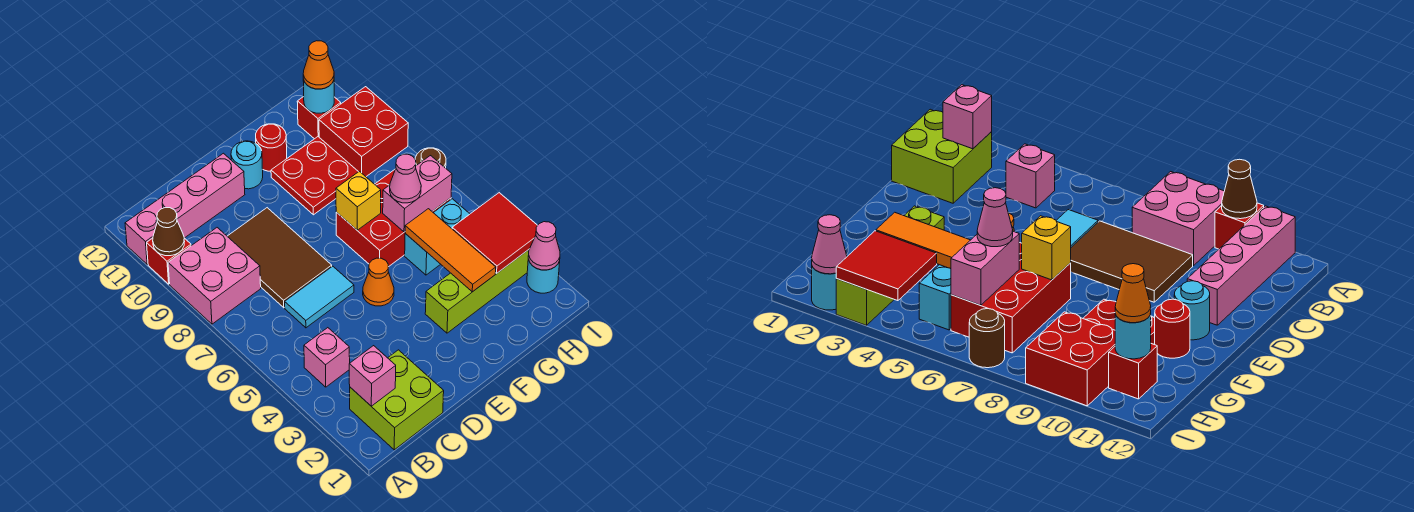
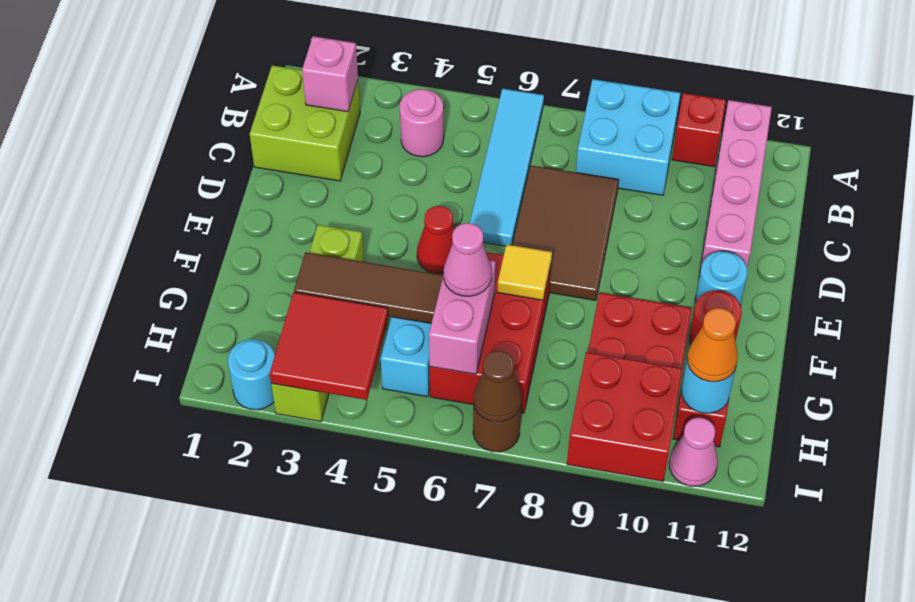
pink brick A8:B9 level 1 -> cyan brick A8:B9 level 1
brown cone A10 level 2 -> brown cone I7 level 2
pink brick B4 level 1 -> pink round brick B4 level 1
cyan tile C6:D6 level 1 -> cyan tile A6:D6 level 1
brown tile C7:D9 level 1 -> brown tile C7:E8 level 1
orange cone E5 level 1 -> red cone E5 level 1
yellow brick F7 level 2 -> yellow tile F7 level 2
orange tile G3:G5 level 2 -> brown tile G3:G5 level 2
pink cone I2 level 2 -> pink cone I11 level 1

